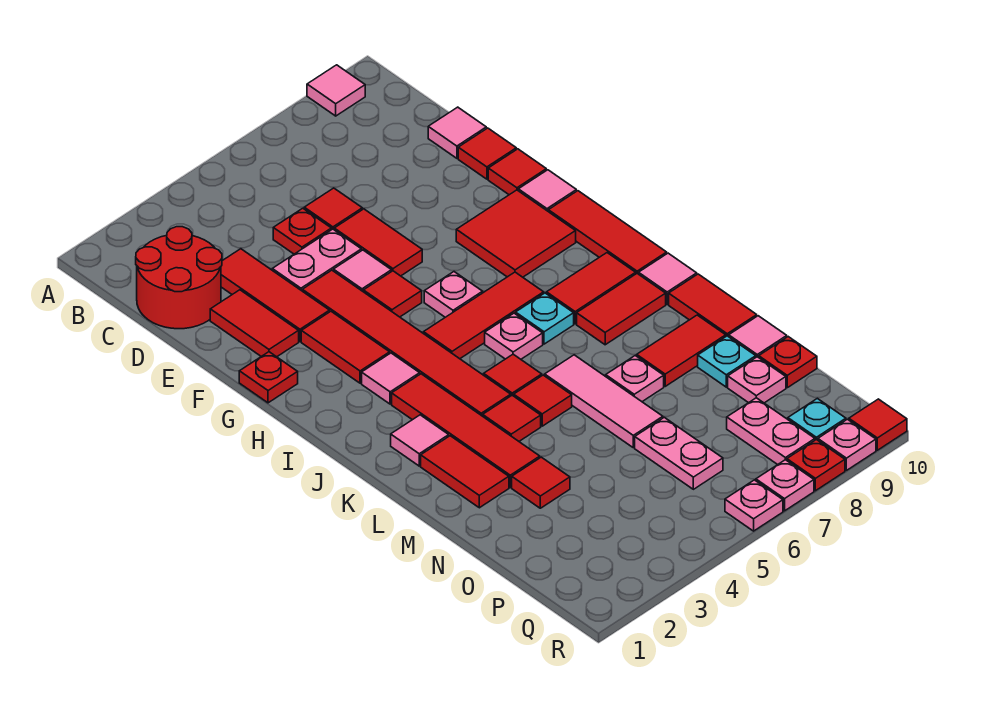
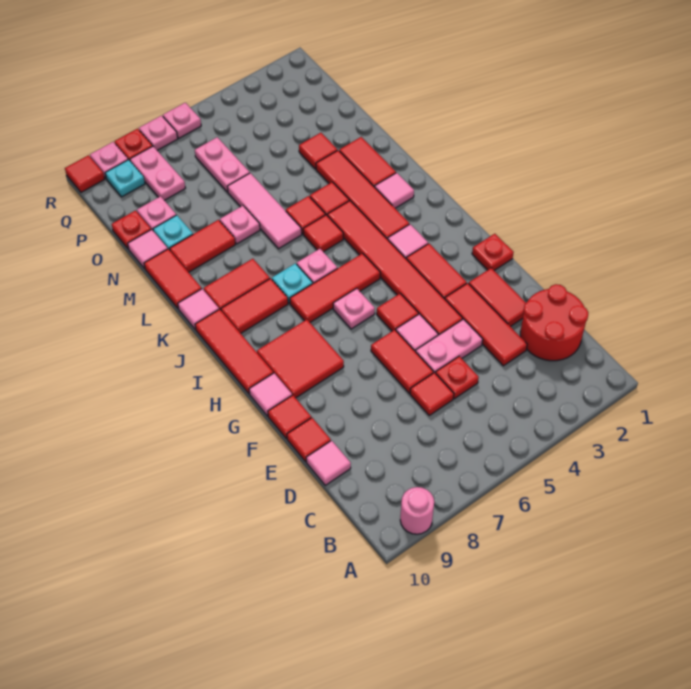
pink tile A9 level 1 -> pink round brick A9 level 1

